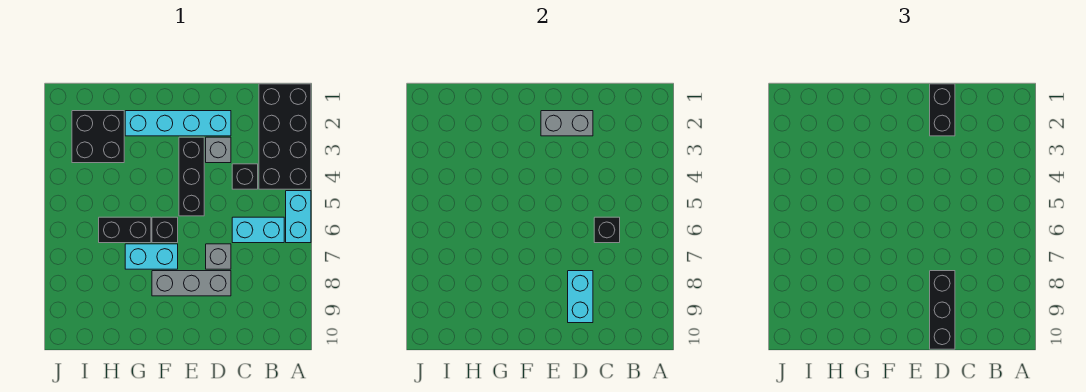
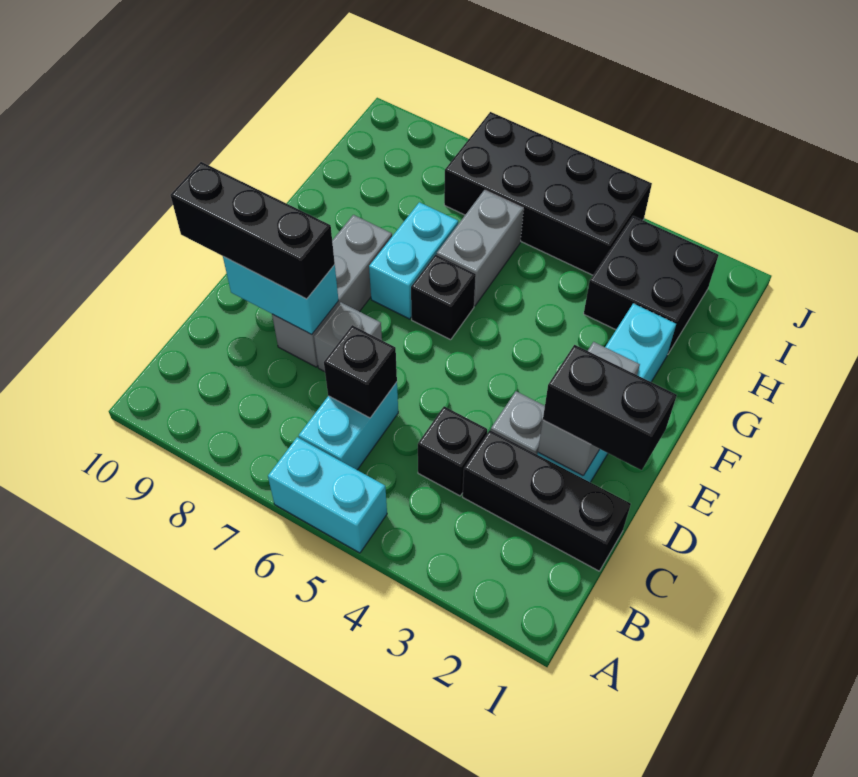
black brick A1:B4 level 1 -> black brick I4:J7 level 1
black brick E3:E5 level 1 -> black brick C1:C3 level 1
black brick G6:H6 level 1 -> grey brick G6:H6 level 1

